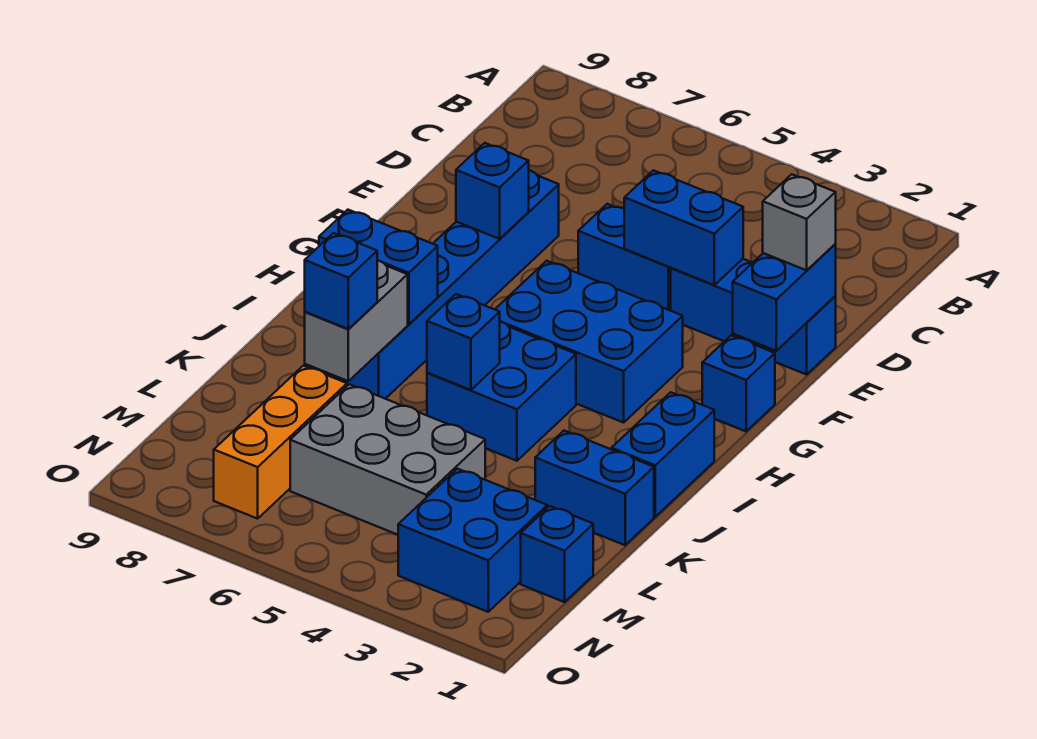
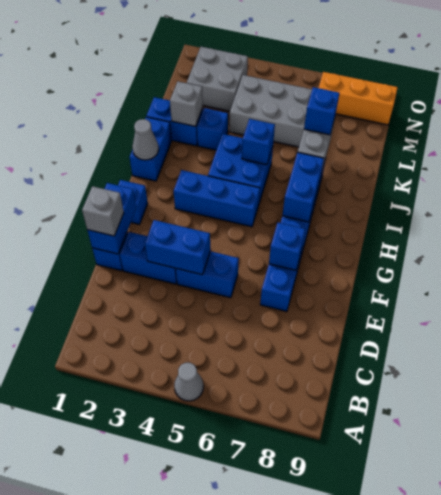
none -> grey cone A5 level 1
blue brick G3:H5 level 1 -> blue brick H3:H5 level 1
none -> grey cone I1 level 2
blue brick I7:I8 level 2 -> blue brick H7:I7 level 2
none -> grey brick K2 level 2
orange brick L7:N7 level 1 -> orange brick N7:N9 level 1
blue brick M1 level 1 -> blue brick K3 level 1
blue brick M2:N3 level 1 -> grey brick M2:N3 level 1

